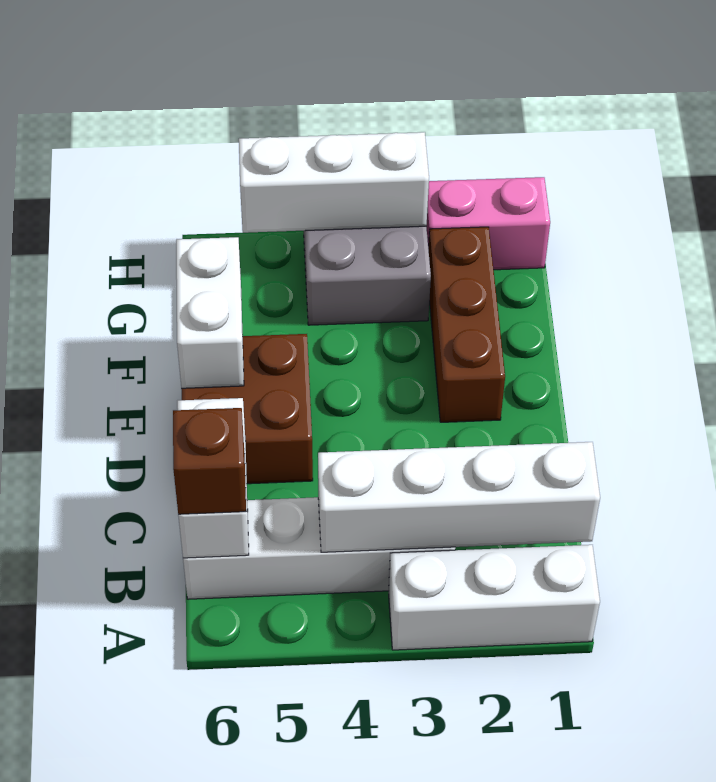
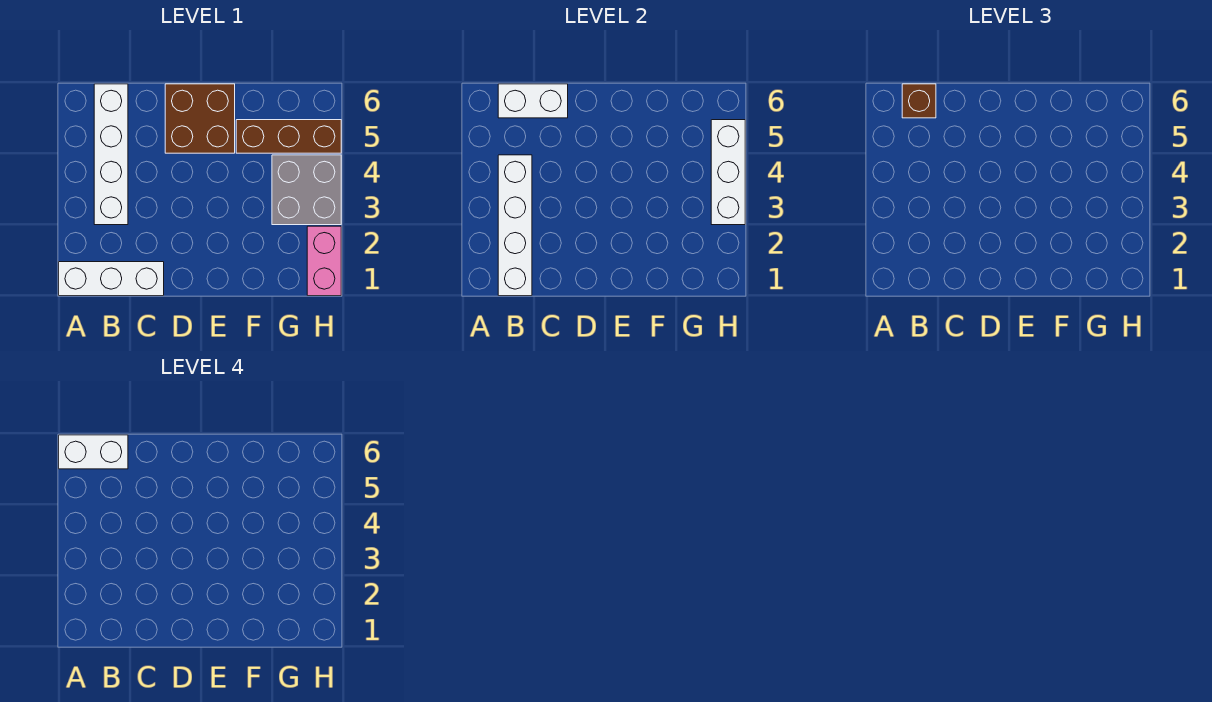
white brick A1:A3 level 1 -> white brick A1:C1 level 1
brown brick E2:G2 level 1 -> brown brick F5:H5 level 1
white brick E6:F6 level 2 -> white brick A6:B6 level 4

